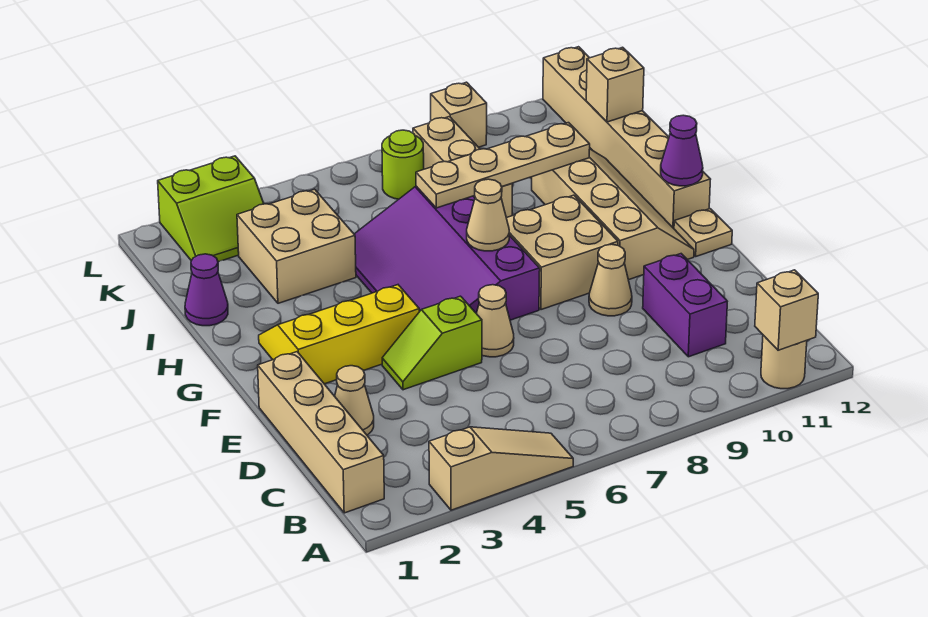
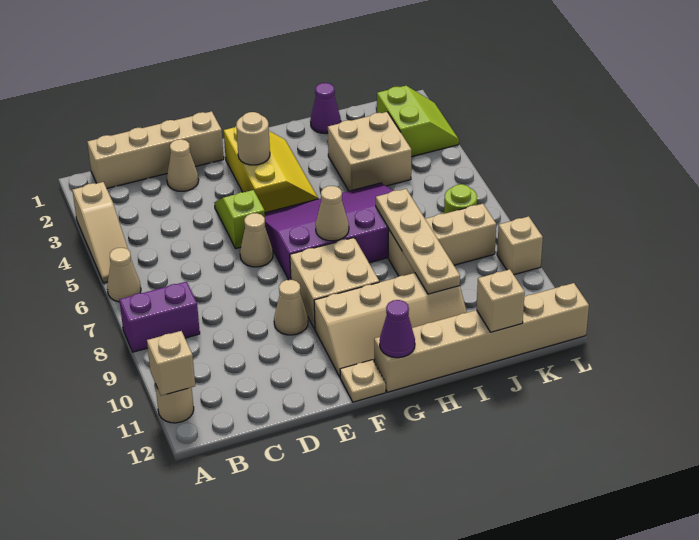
none -> tan cone A6 level 1
purple brick C10:D10 level 1 -> purple brick A8:B8 level 1
none -> tan round brick F3 level 2
lime slope K2:L3 level 1 top L -> lime slope K2:L3 level 1 top K

